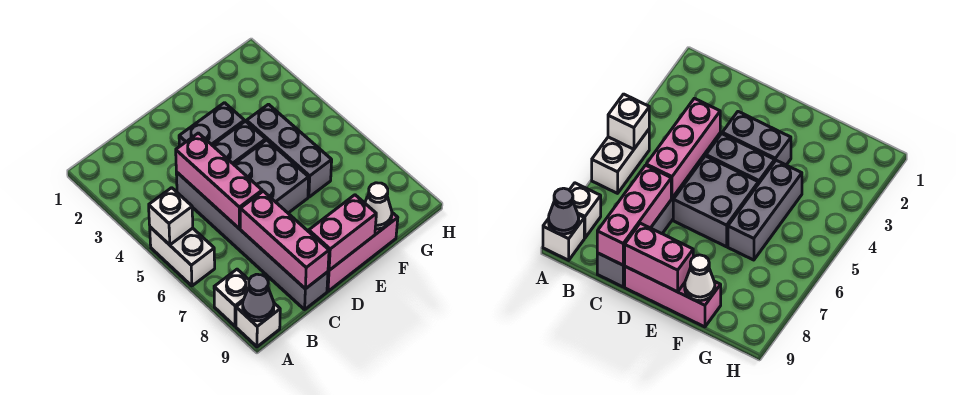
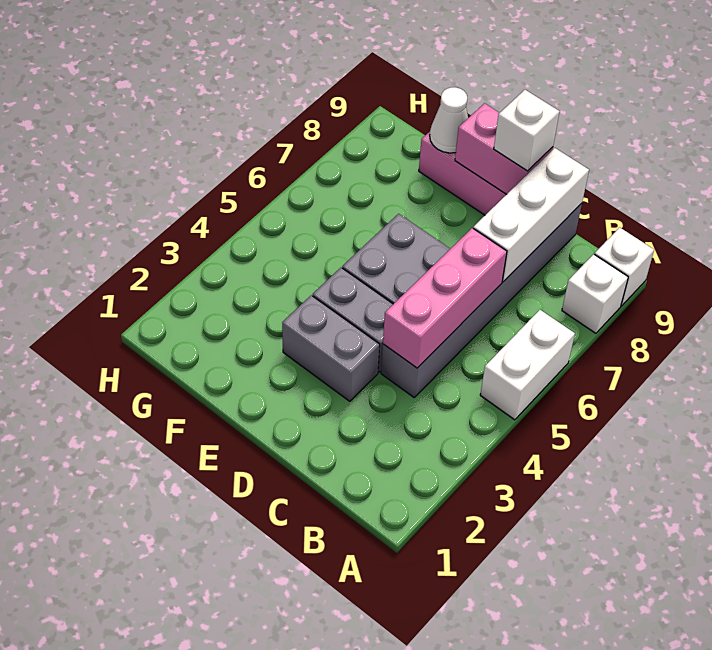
white brick A5 level 2 -> white brick D9 level 3
grey cone A9 level 2 -> none
pink brick C7:C9 level 2 -> white brick C7:C9 level 2
grey brick F4:F6 level 1 -> none

